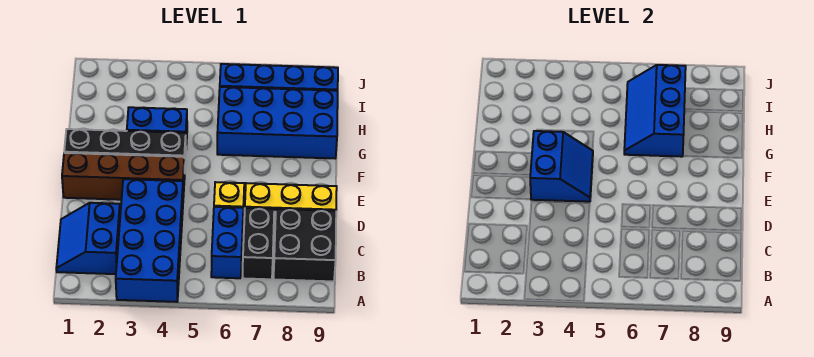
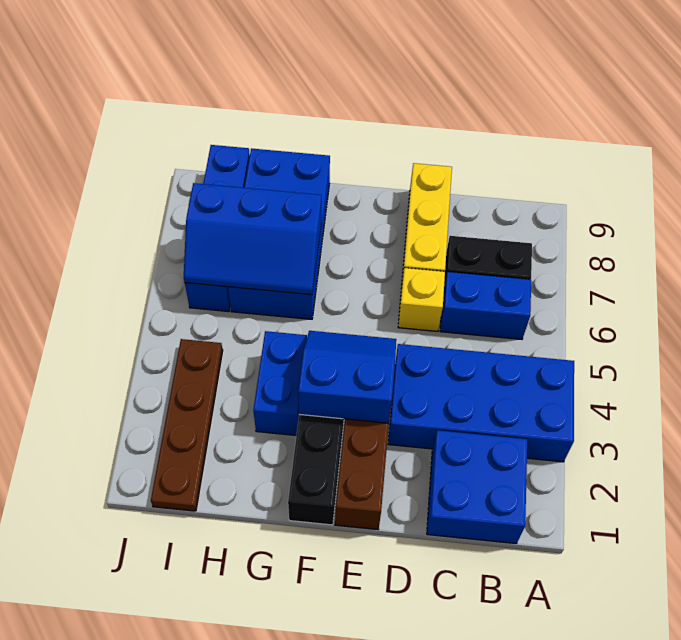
blue slope B1:C2 level 1 top 2 -> blue brick B1:C2 level 1
black brick B8:C9 level 1 -> none
none -> brown plate I1:I4 level 1

